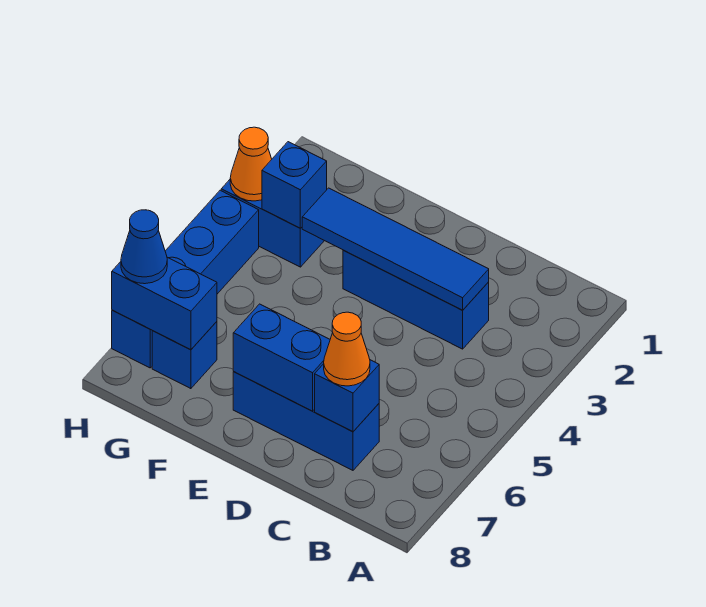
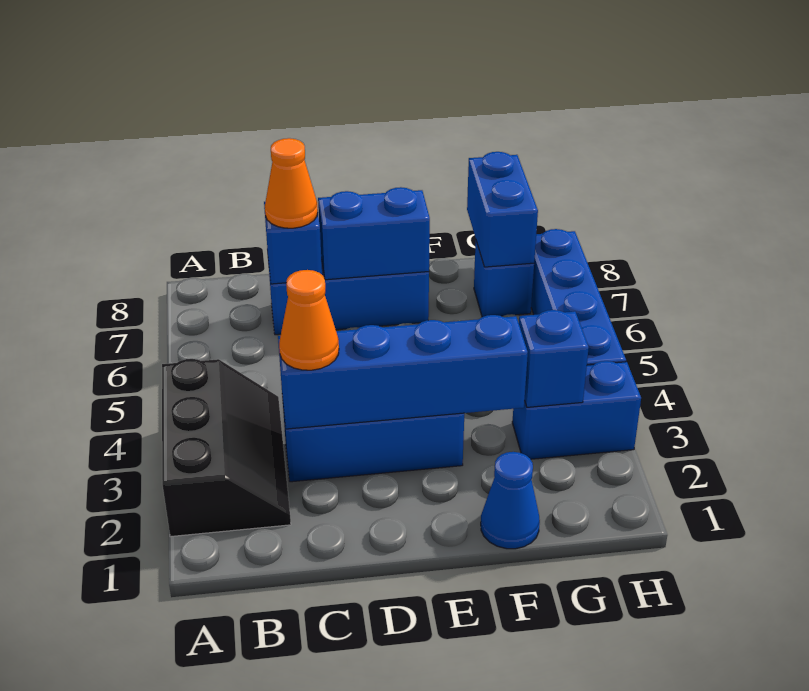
none -> black slope A2:B4 level 1 top A
blue tile C3:F3 level 2 -> blue brick C3:F3 level 2
blue brick G7:H7 level 2 -> blue brick G7:G8 level 2
orange cone H3 level 2 -> orange cone C3 level 3
blue cone H7 level 3 -> blue cone F1 level 1

